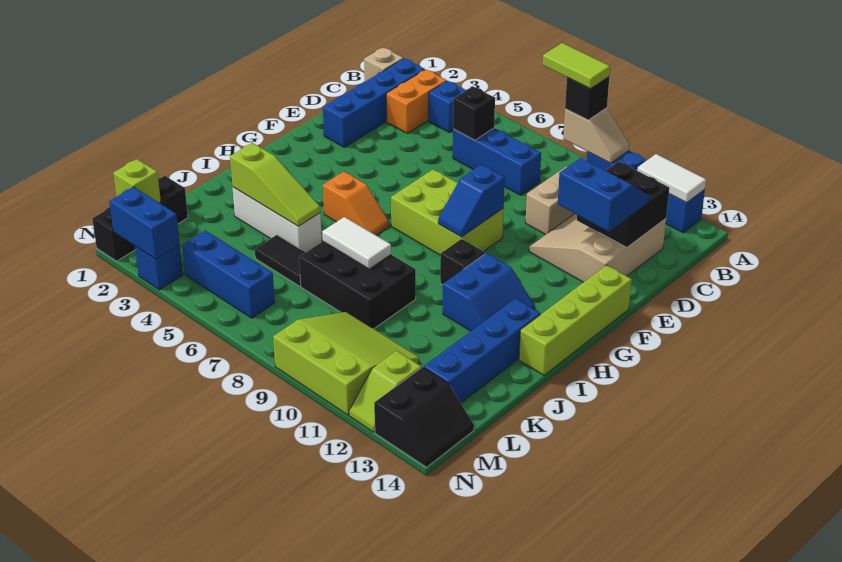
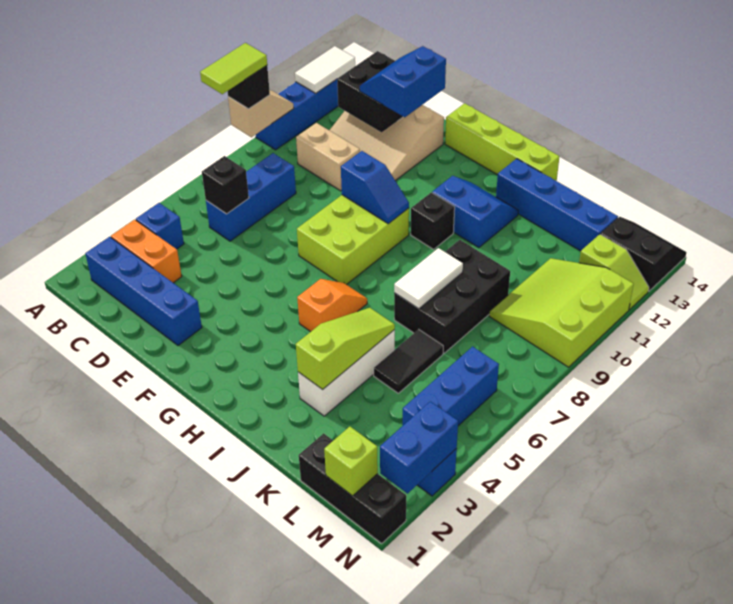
tan brick B1 level 1 -> none

